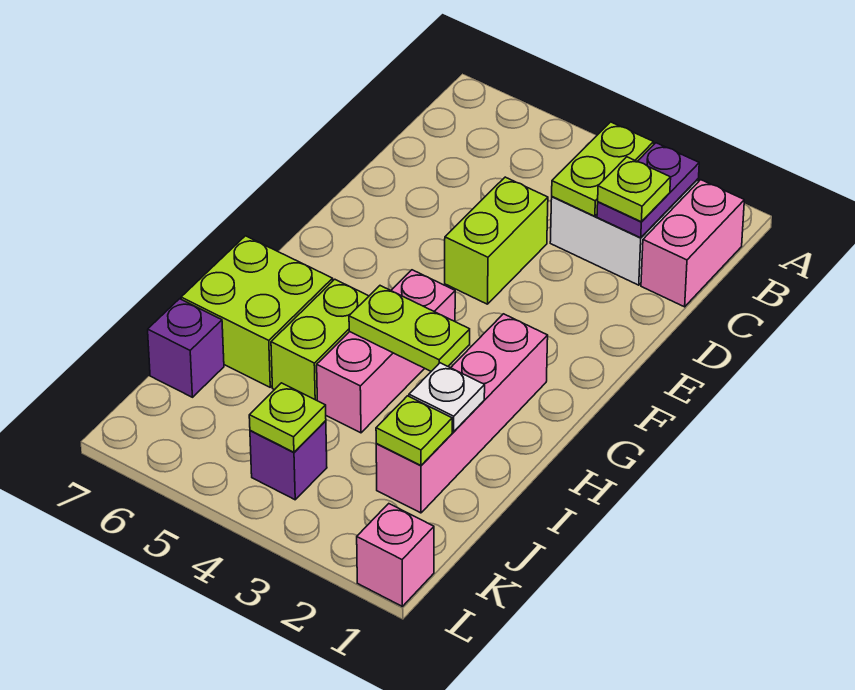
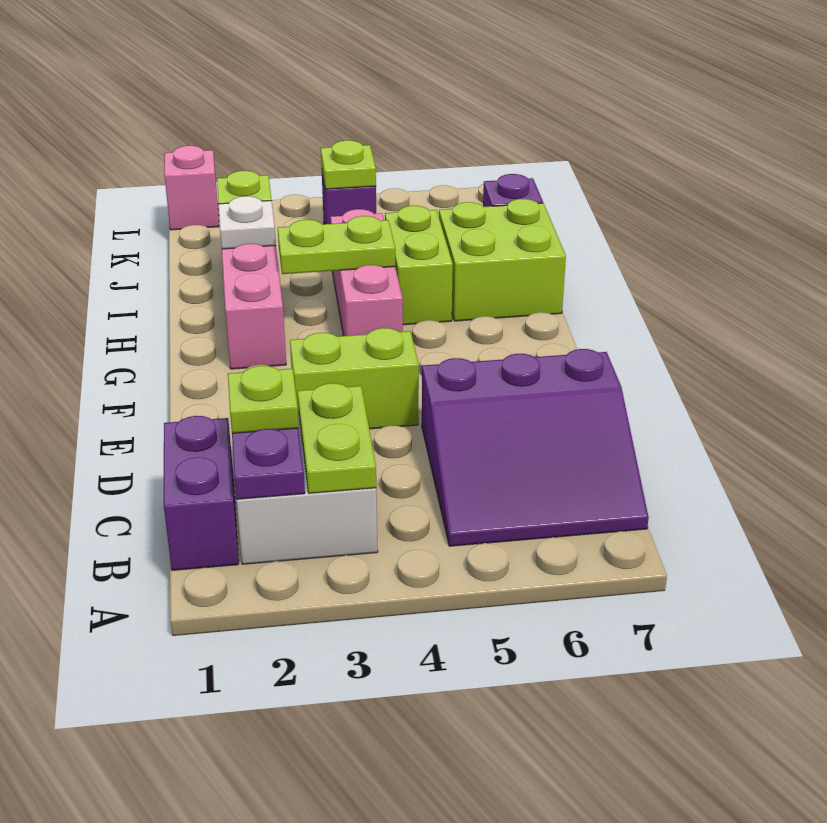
pink brick B1:C1 level 1 -> purple brick B1:C1 level 1
none -> purple slope B5:D7 level 1 top D
lime brick D4:E4 level 1 -> lime brick E3:E4 level 1

